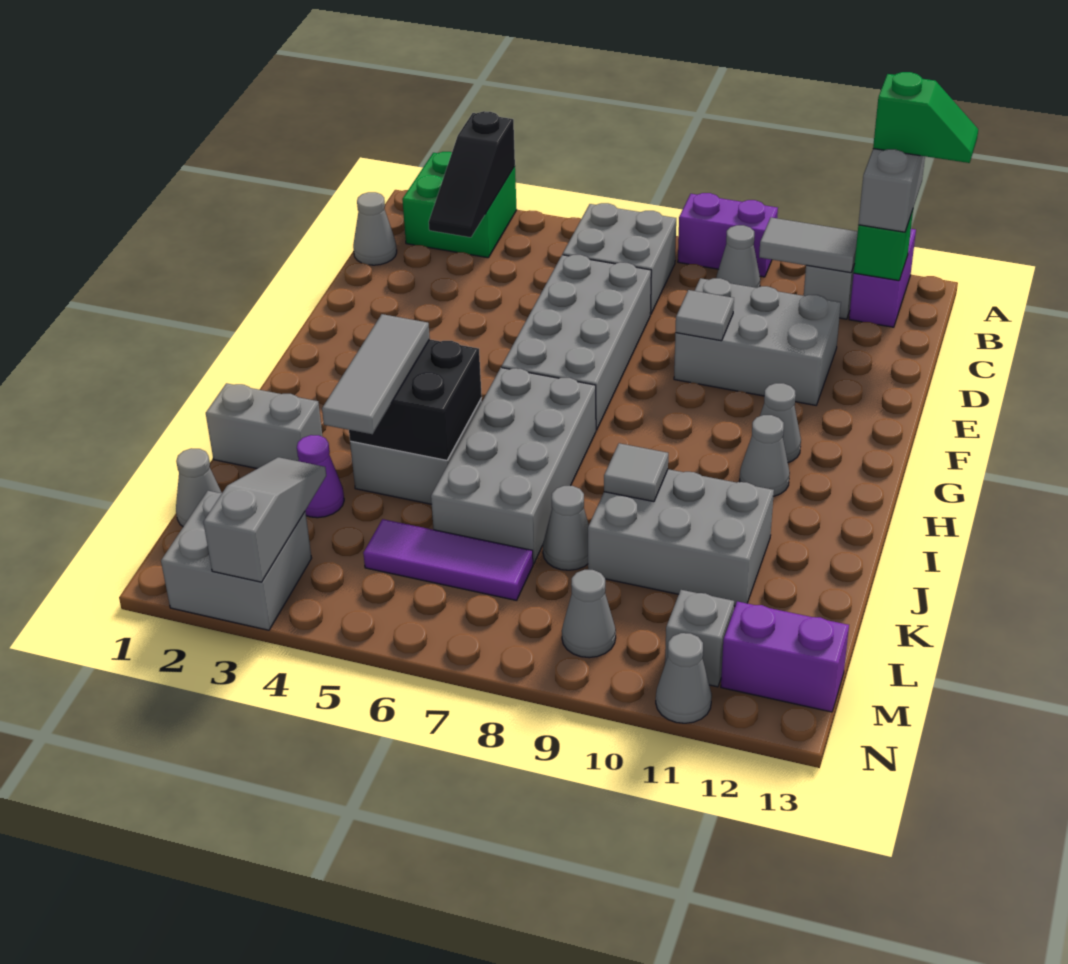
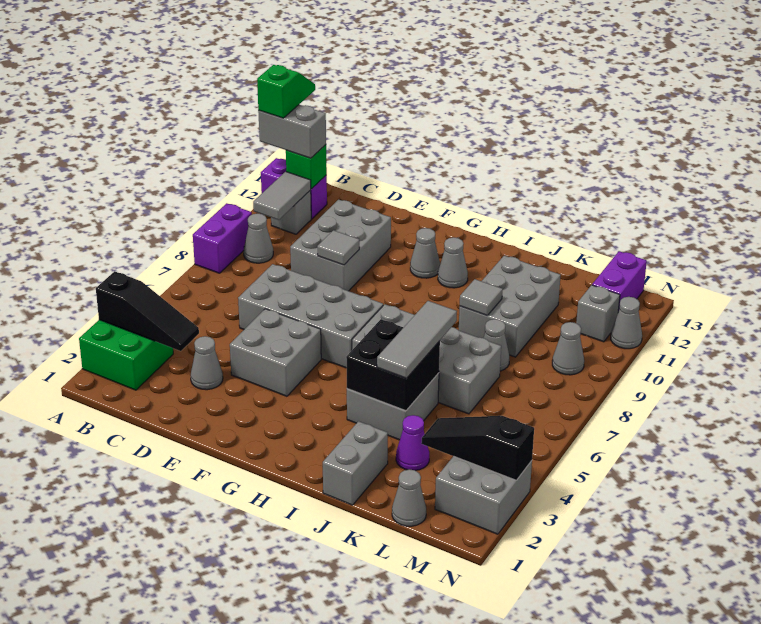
grey brick B6:C7 level 1 -> grey brick E4:F5 level 1
grey cone C1 level 1 -> grey cone D3 level 1
grey tile I4:K4 level 3 -> grey tile J4:J6 level 3
grey slope L3:N3 level 2 top N -> black slope L3:N3 level 2 top N
purple tile L5:L7 level 1 -> none

